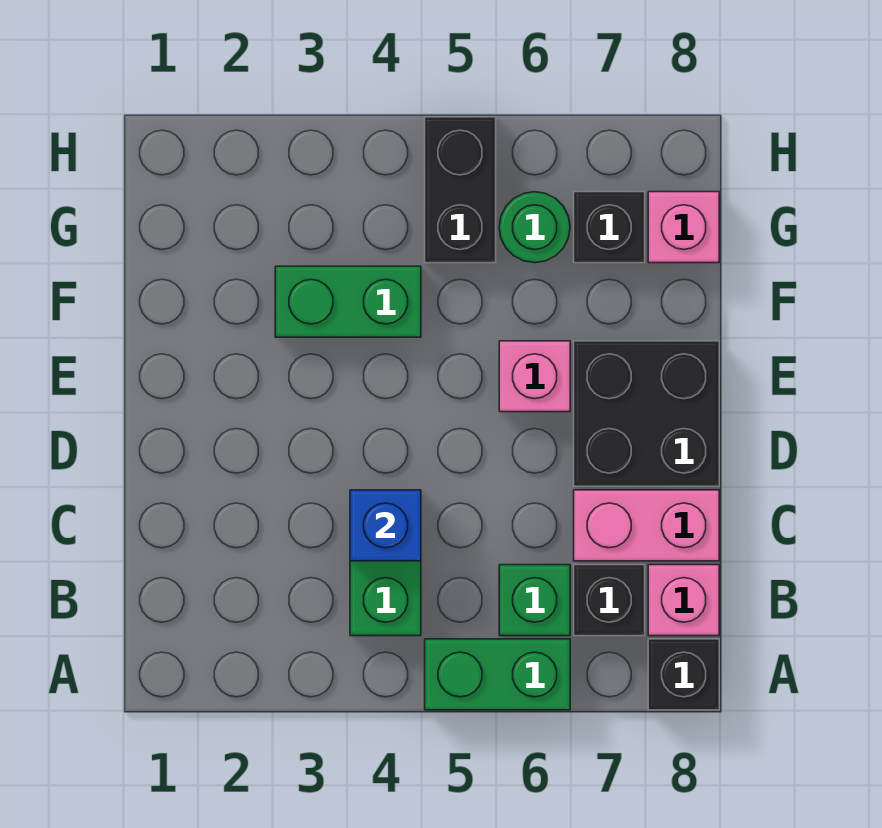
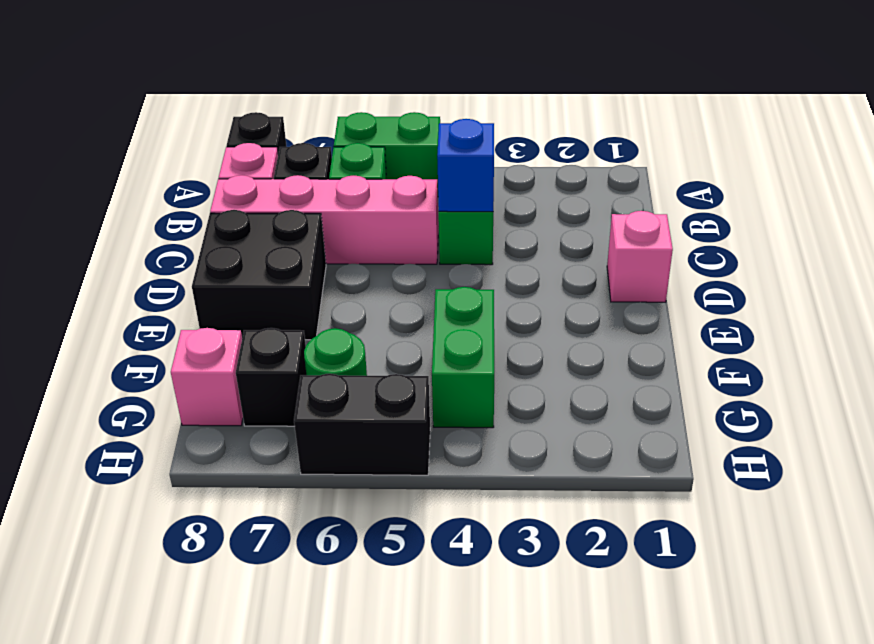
pink brick C7:C8 level 1 -> pink brick C5:C8 level 1
pink brick E6 level 1 -> pink brick D1 level 1
green brick F3:F4 level 1 -> green brick F4:G4 level 1
black brick G5:H5 level 1 -> black brick H5:H6 level 1

